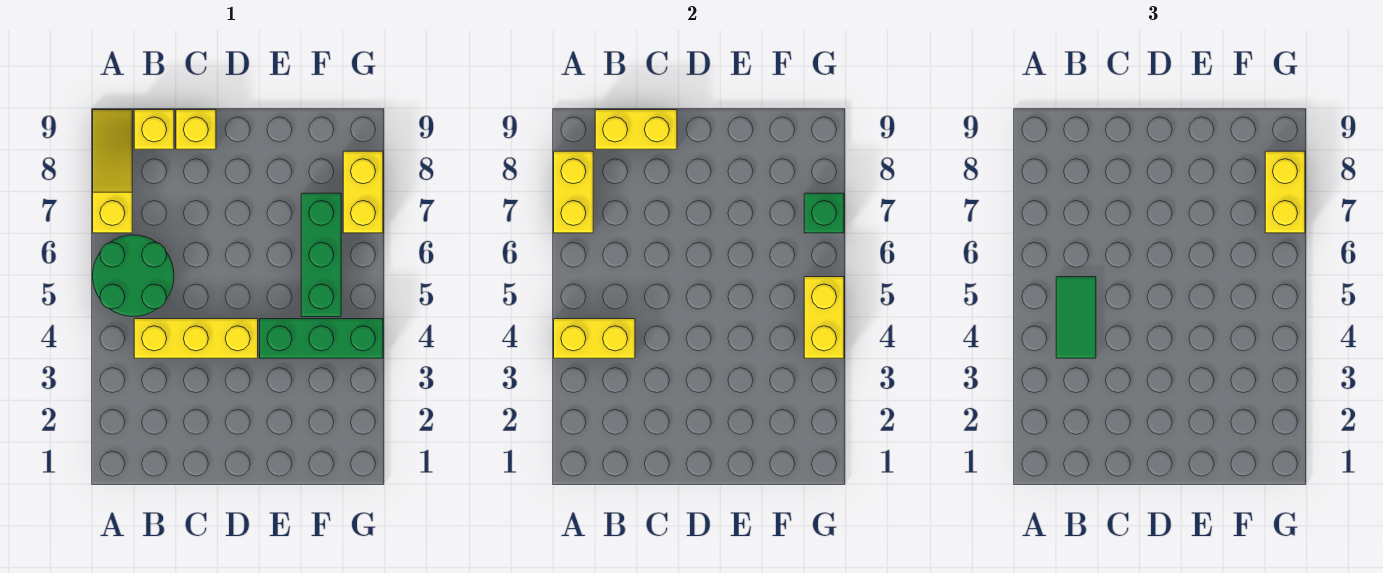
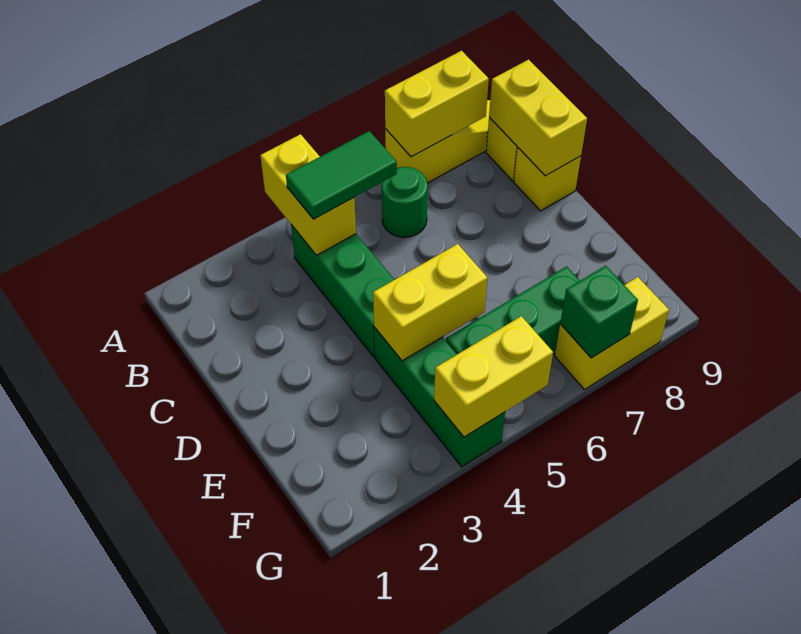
green round brick A5:B6 level 1 -> green round brick B6 level 1
yellow brick B4:D4 level 1 -> green brick B4:D4 level 1
yellow brick G7:G8 level 3 -> yellow brick E4:E5 level 2

